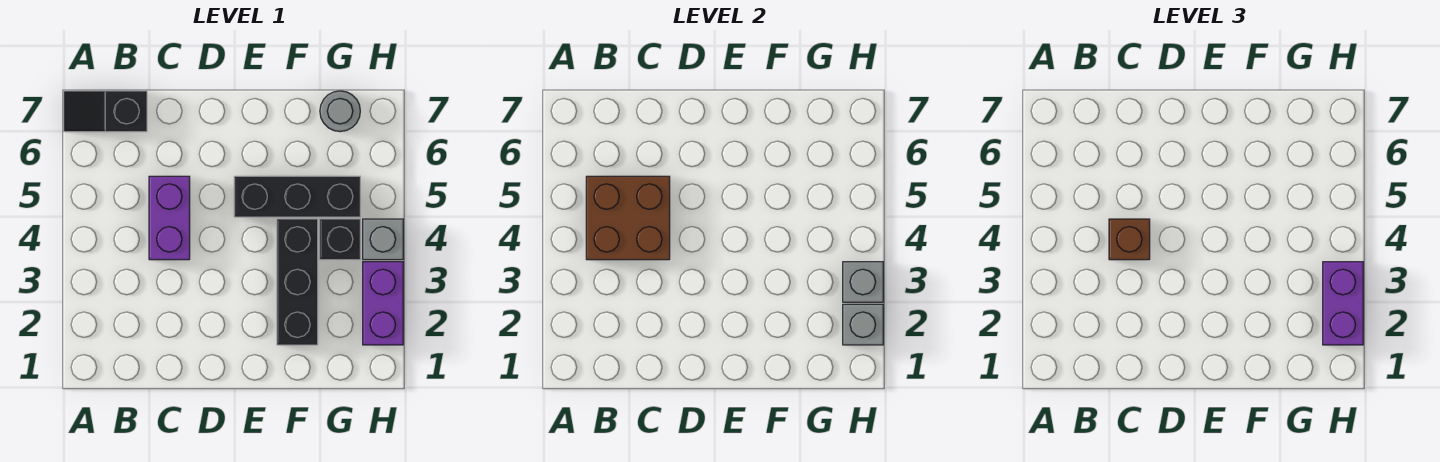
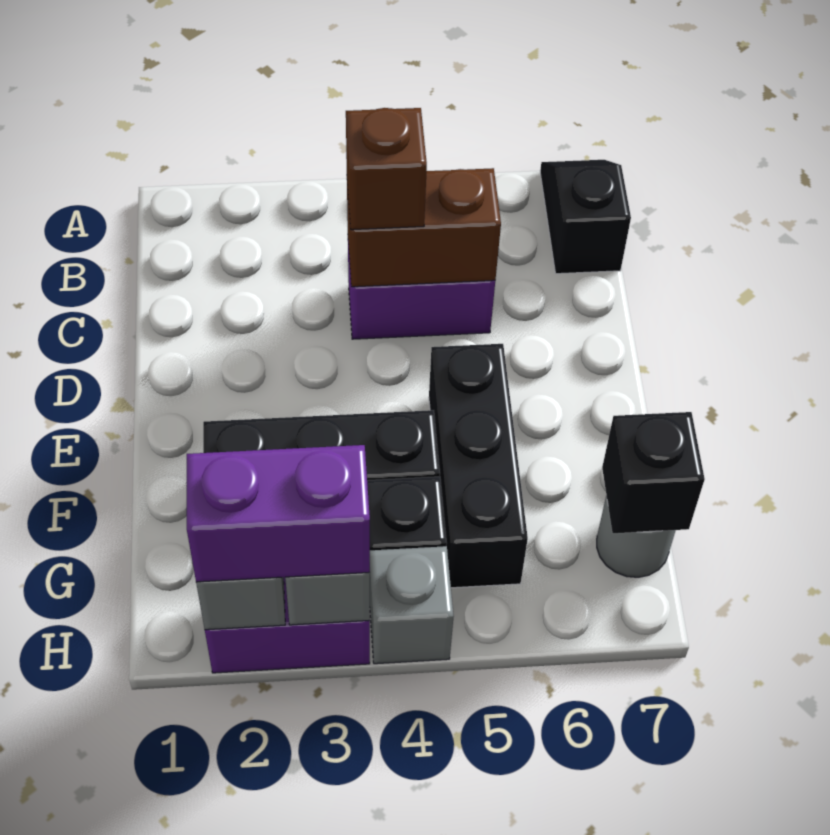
brown brick B4:C5 level 2 -> brown brick C4:C5 level 2
none -> black brick G7 level 2

